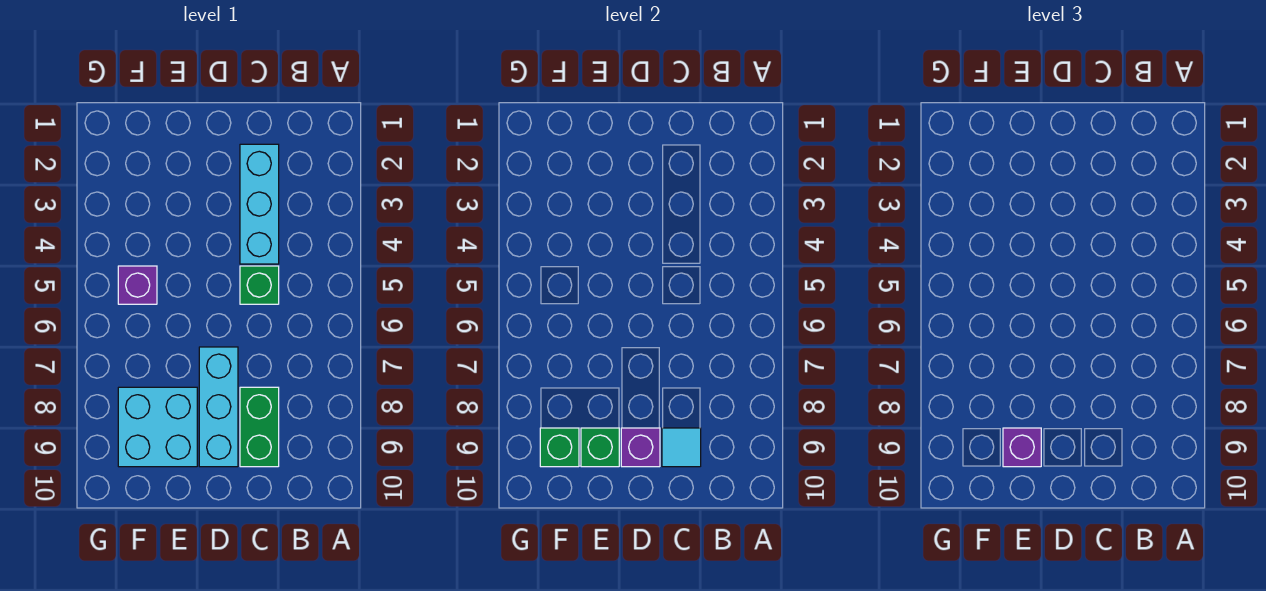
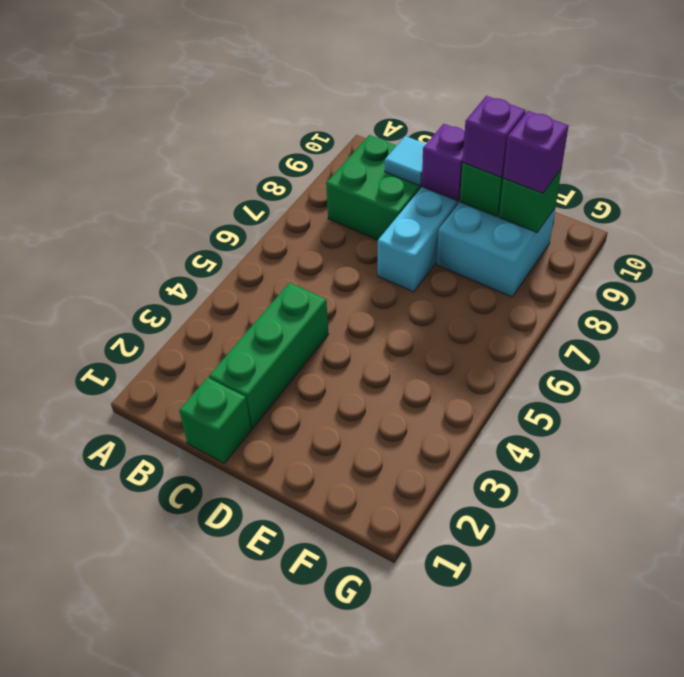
cyan brick C2:C4 level 1 -> green brick C2:C4 level 1
green brick C5 level 1 -> green brick C1 level 1
green brick C8:C9 level 1 -> green brick B8:C9 level 1
purple brick F5 level 1 -> purple brick F9 level 3

